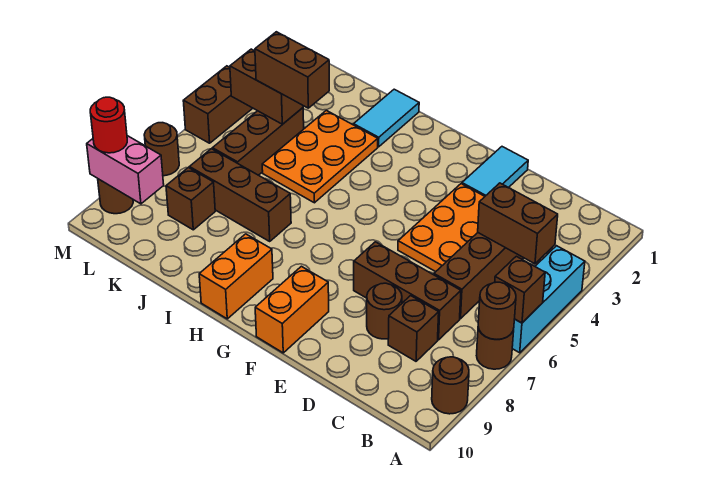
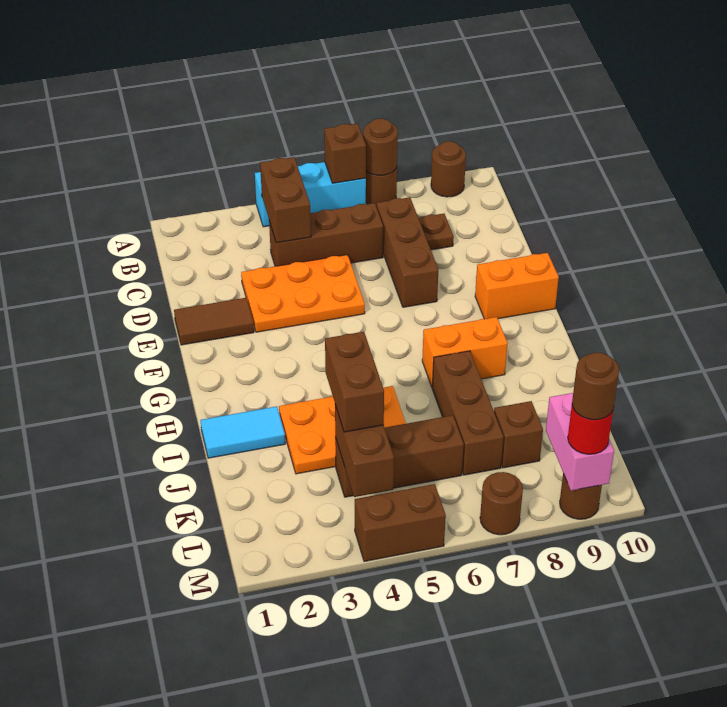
brown brick C8 level 1 -> brown plate C8 level 1
brown round brick D8 level 1 -> brown round brick M9 level 4
cyan tile E1:E2 level 1 -> brown tile E1:E2 level 1
orange brick H9:H10 level 1 -> orange brick H7:H8 level 1

